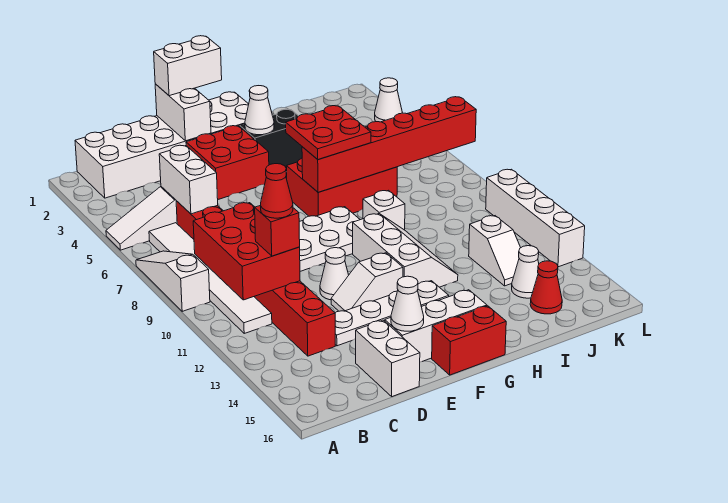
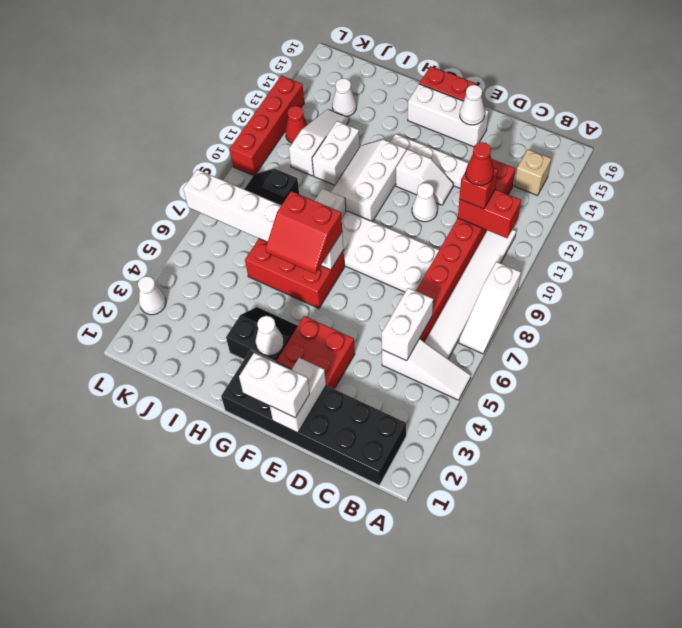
white brick B1:G2 level 1 -> black brick B1:G2 level 1
red brick B9:C11 level 2 -> red brick B11:C11 level 2
none -> tan brick B14 level 1
white brick D15:D16 level 1 -> white brick I11:I12 level 1
red plate G6:H7 level 3 -> red slope G6:H7 level 3 top 7
red brick G7:L7 level 2 -> white brick G7:L7 level 2
none -> black slope J9:K9 level 1 top J
white slope J12:J13 level 1 top 12 -> white slope J11:J13 level 1 top 11
red cone J15 level 1 -> red cone K12 level 1
white brick L10:L13 level 1 -> red brick L10:L13 level 1

